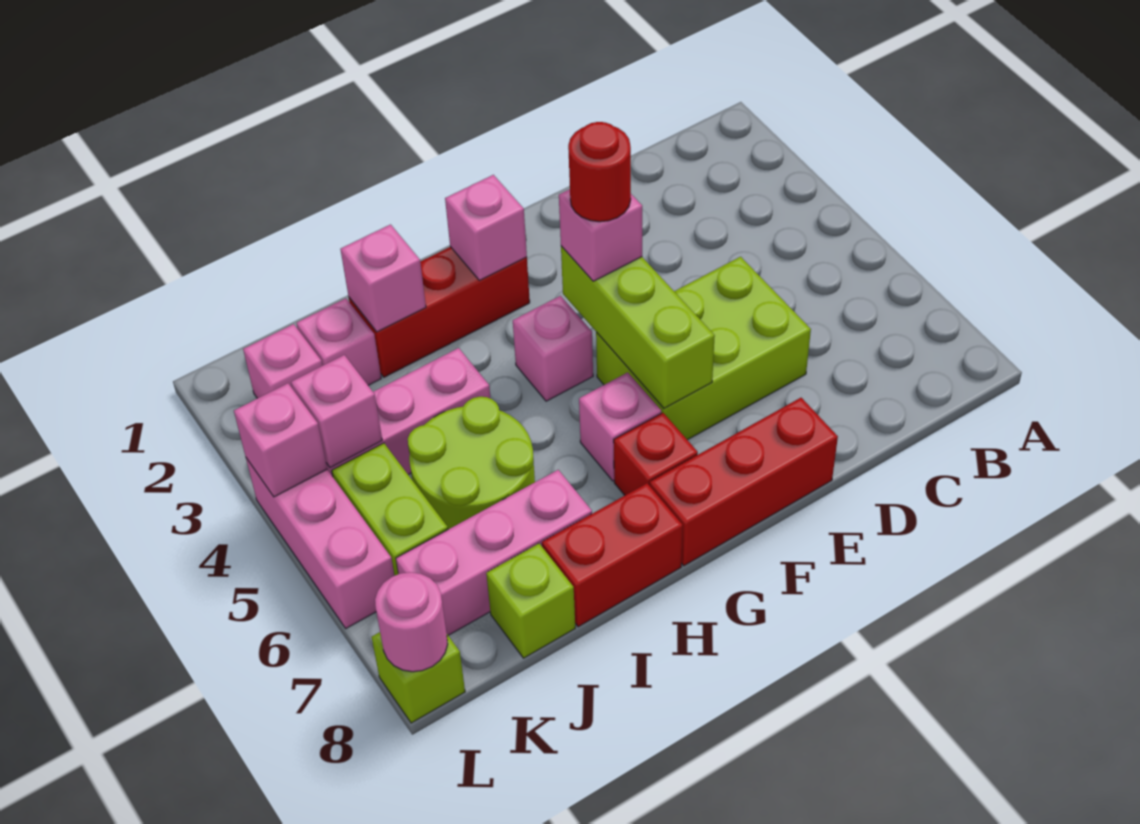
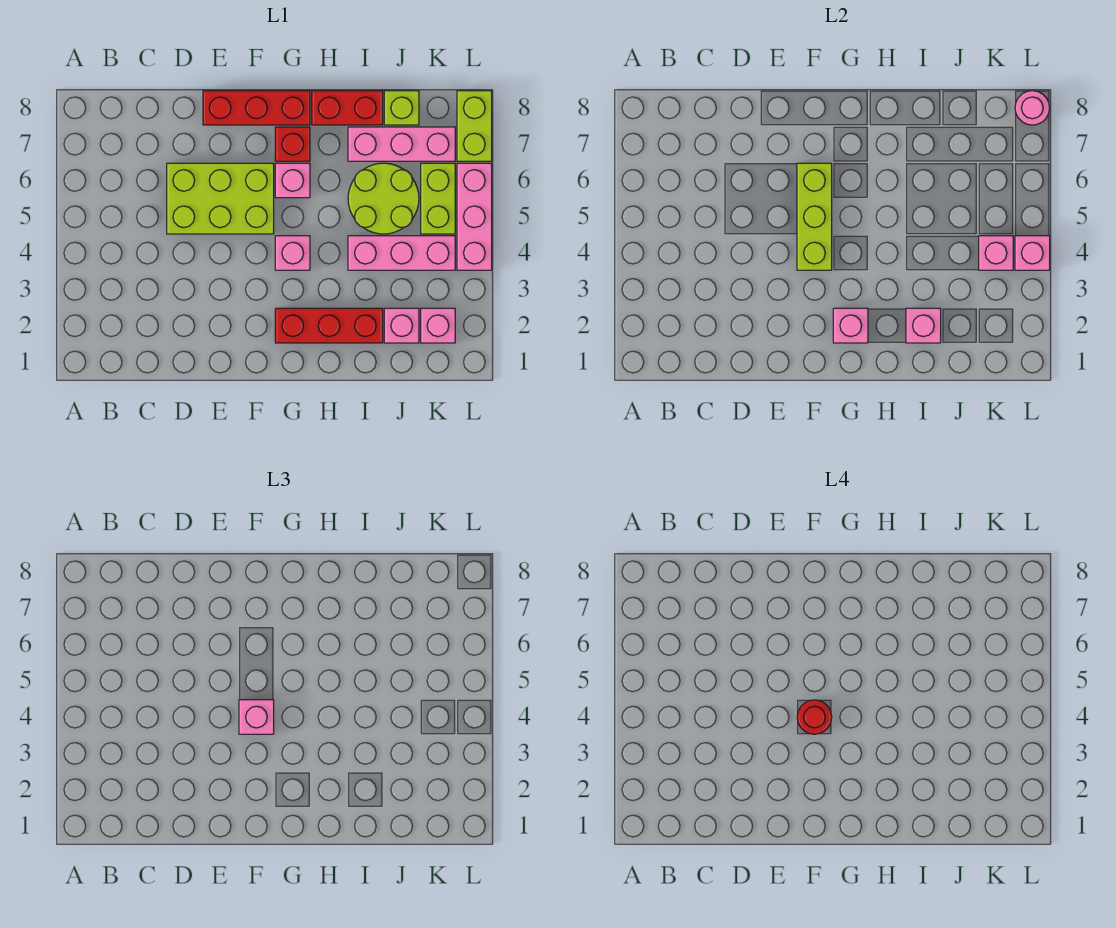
lime brick L8 level 1 -> lime brick L7:L8 level 1

